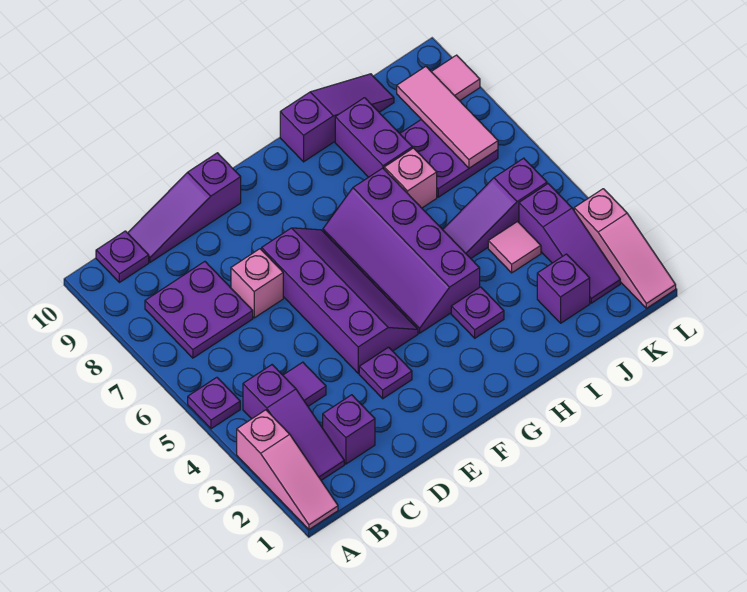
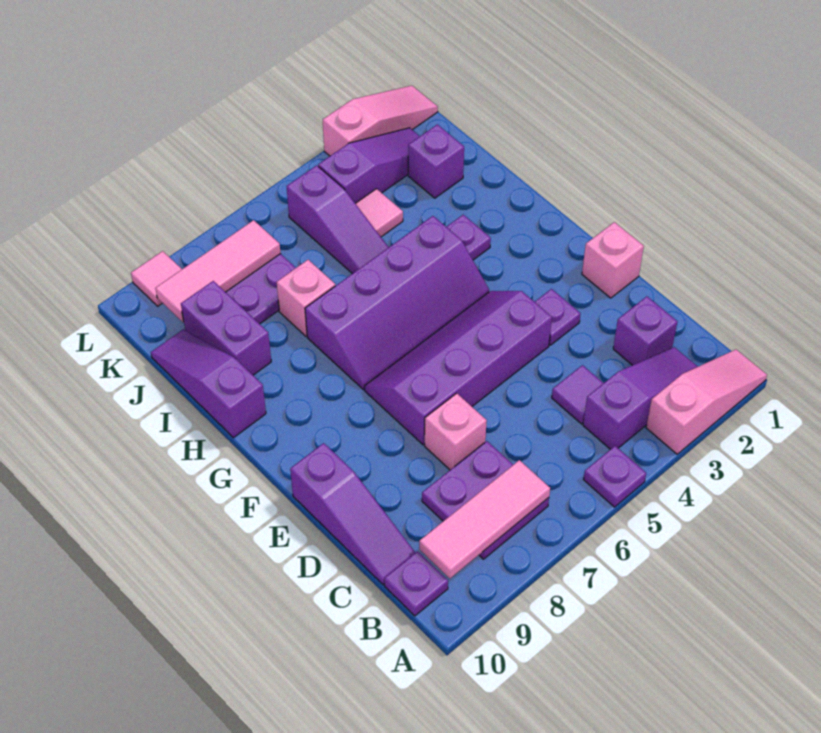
none -> pink tile B7:B9 level 2
none -> pink brick E1 level 1
purple brick I8:I9 level 1 -> purple brick I9:J9 level 1

